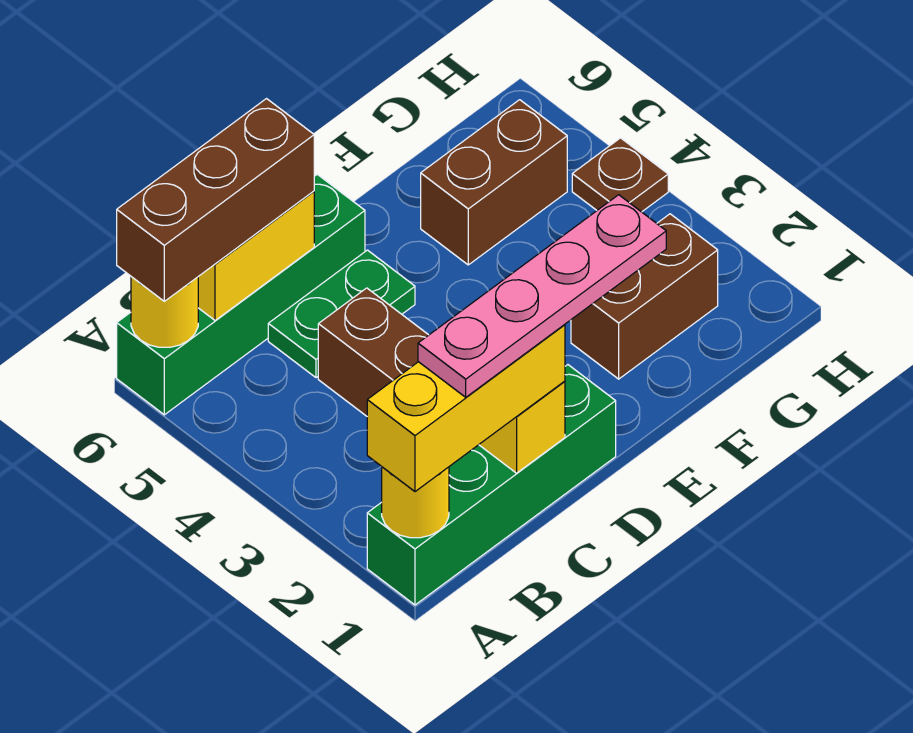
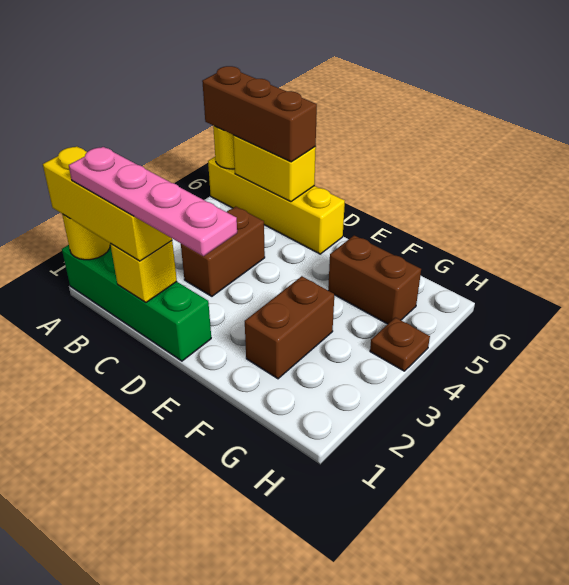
green brick A6:D6 level 1 -> yellow brick A6:D6 level 1
green plate C5:D5 level 1 -> none
brown brick F2:G2 level 1 -> brown brick F2:F3 level 1

